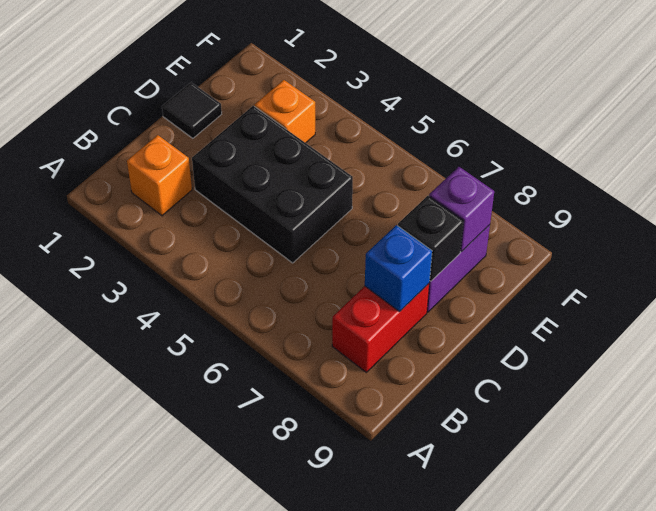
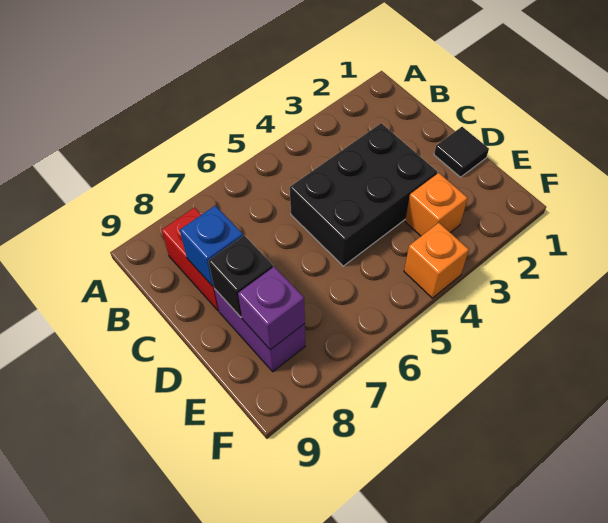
orange brick B2 level 1 -> orange brick F4 level 1

